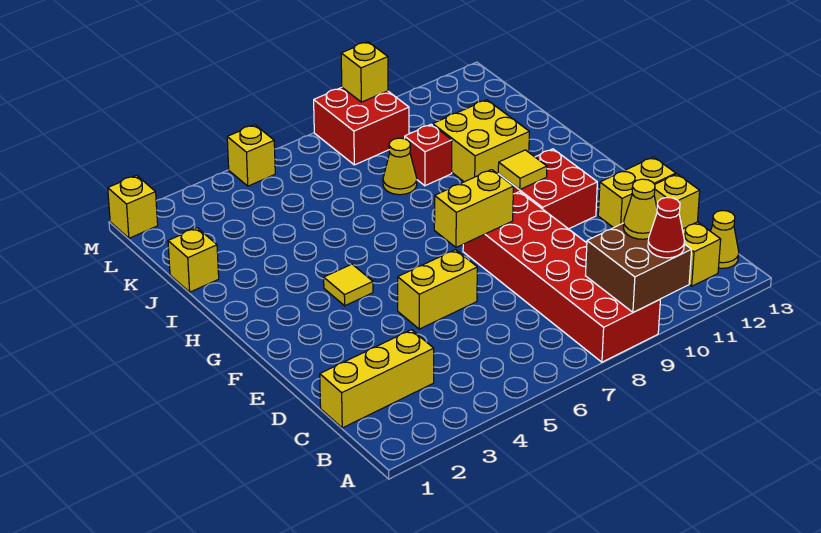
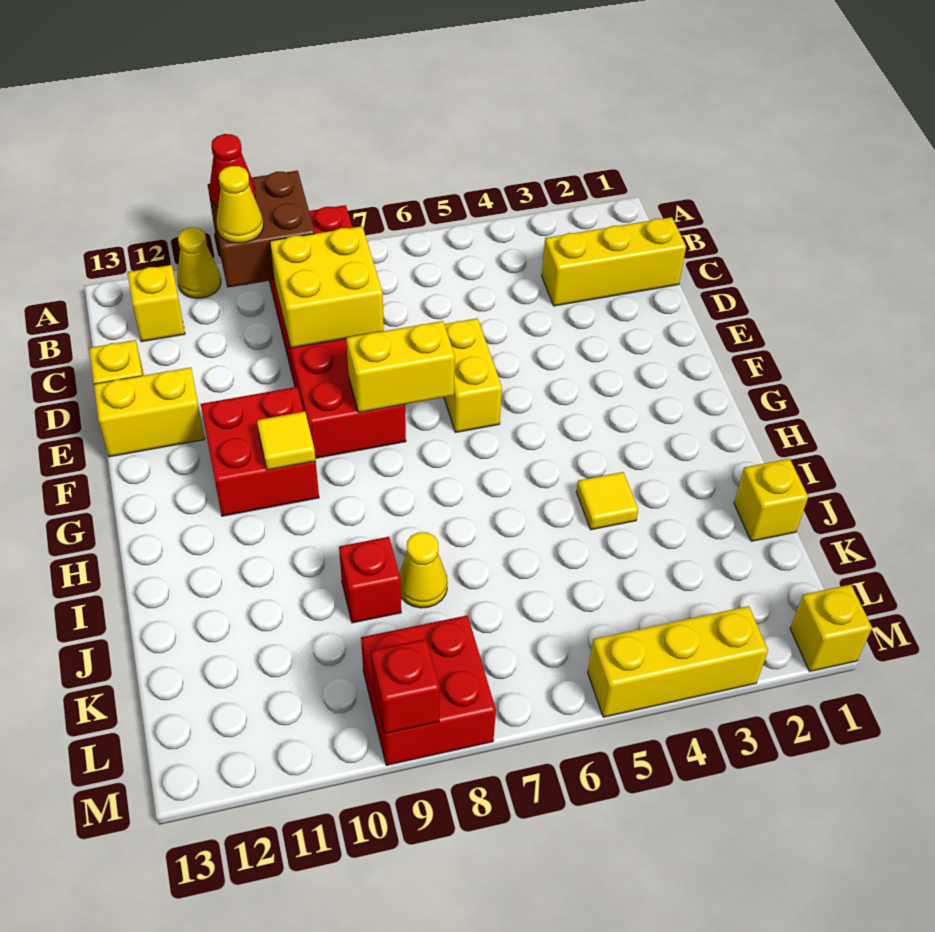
yellow cone B13 level 1 -> yellow cone A11 level 1
yellow brick E5:E6 level 1 -> yellow brick E6:F6 level 1
yellow tile G4 level 1 -> yellow tile I4 level 1
yellow brick I10:J11 level 1 -> yellow brick C8:D9 level 2
yellow brick M5 level 1 -> yellow brick M3:M5 level 1
yellow brick M9 level 2 -> red brick M9 level 2

